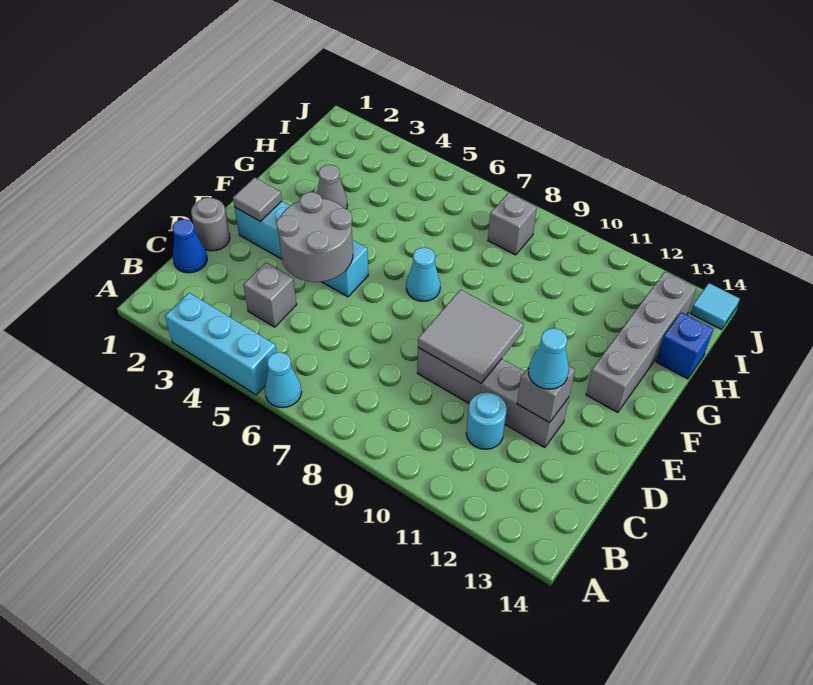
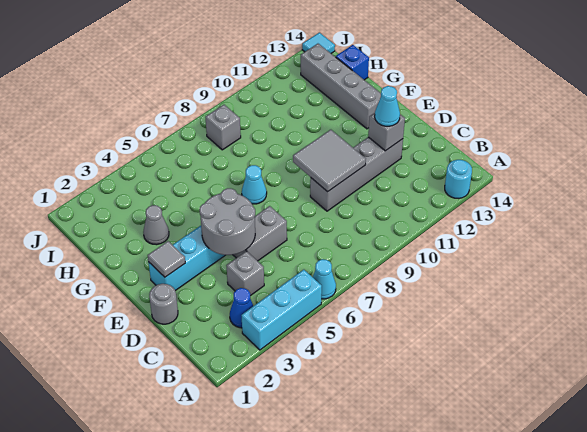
blue cone C1 level 1 -> blue cone B3 level 1
cyan round brick C11 level 1 -> cyan round brick A13 level 1
none -> grey brick D5:D6 level 1

